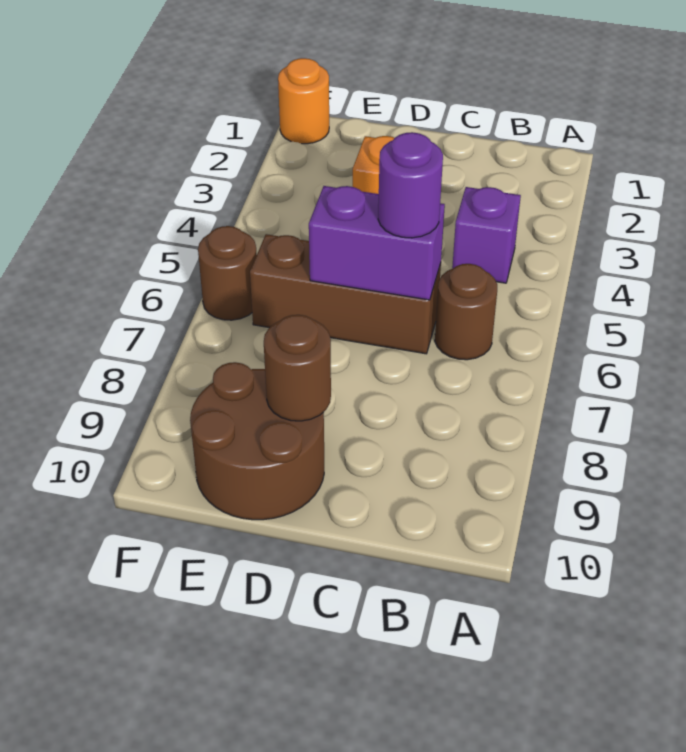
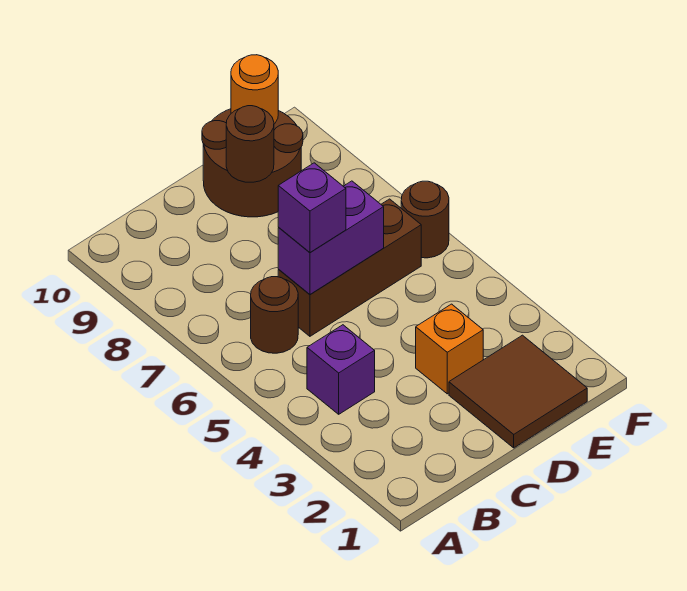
purple round brick C6 level 3 -> purple brick C6 level 3
none -> brown tile D1:E2 level 1
orange round brick F1 level 1 -> orange round brick E10 level 2

